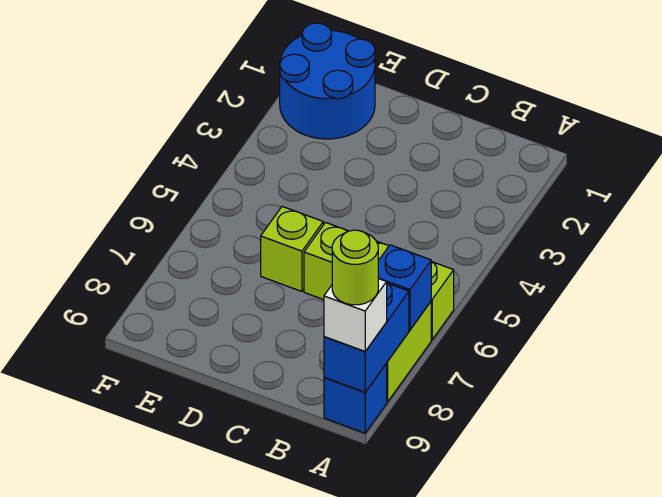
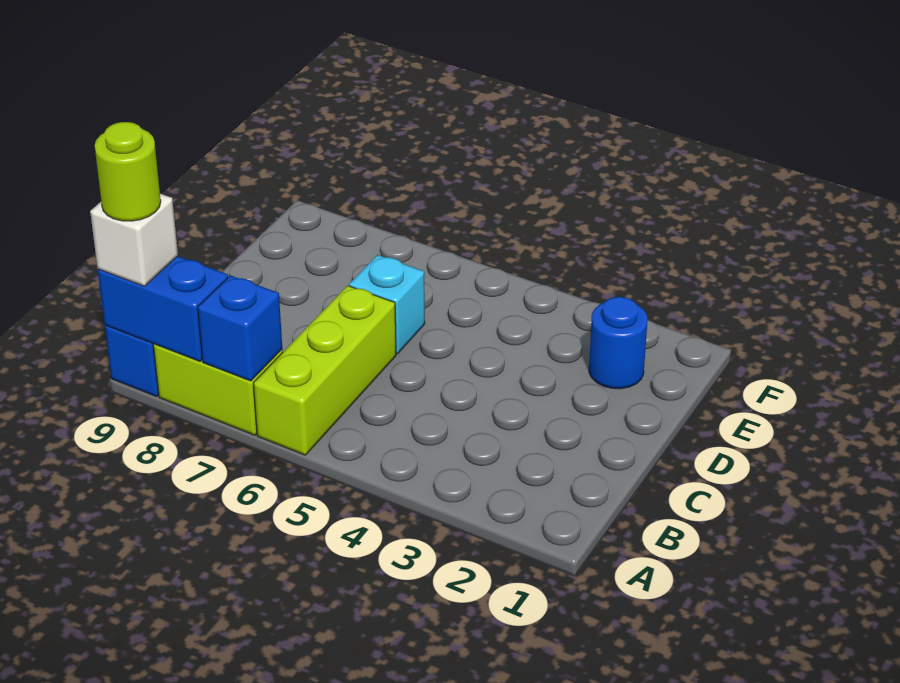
lime brick D6 level 1 -> cyan brick D6 level 1
blue round brick E1:F2 level 1 -> blue round brick E2 level 1

